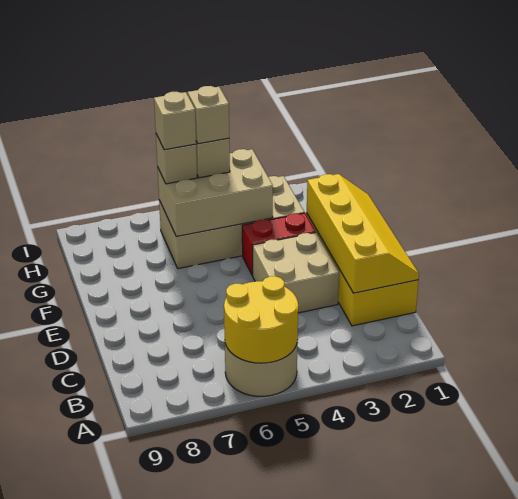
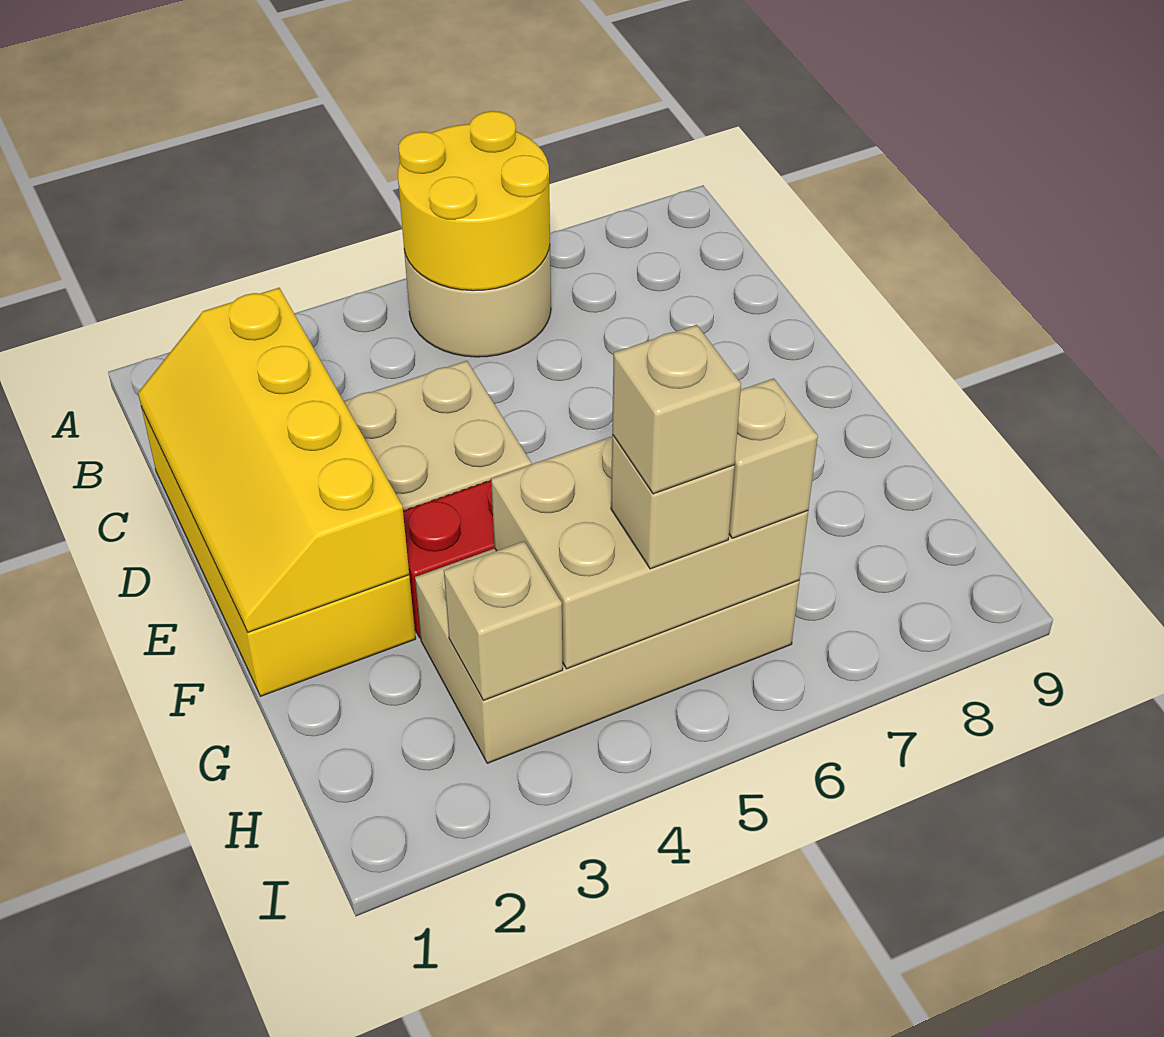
tan brick H6 level 4 -> tan brick H3 level 2

